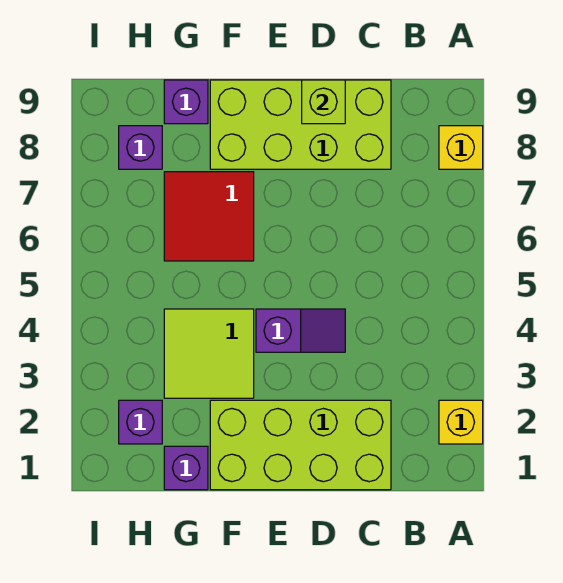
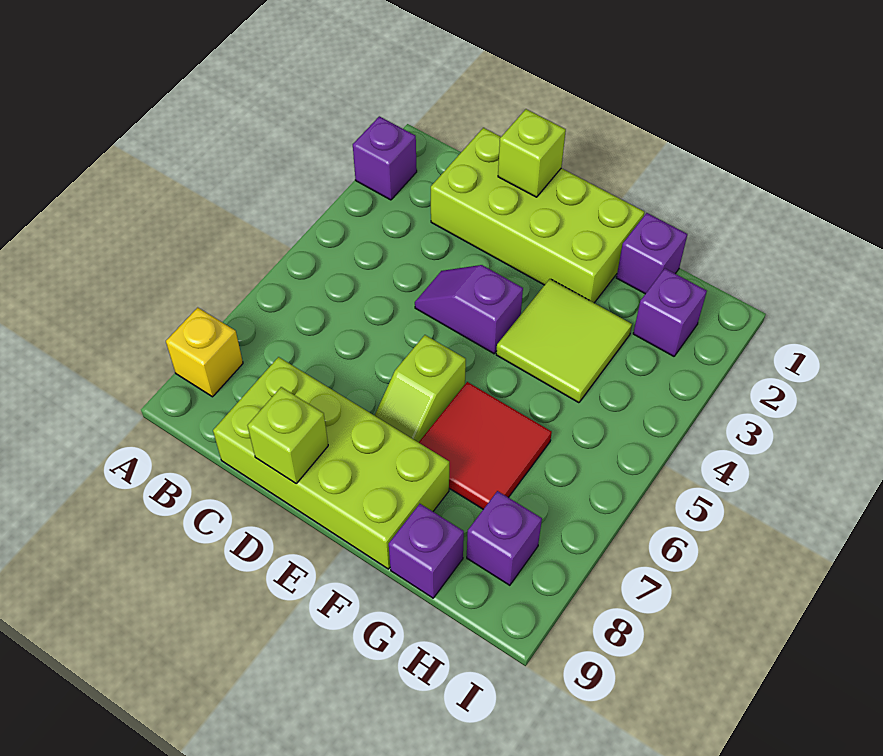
yellow brick A2 level 1 -> purple brick A2 level 1
none -> lime brick D1 level 2
none -> lime slope E6:E7 level 1 top 6

